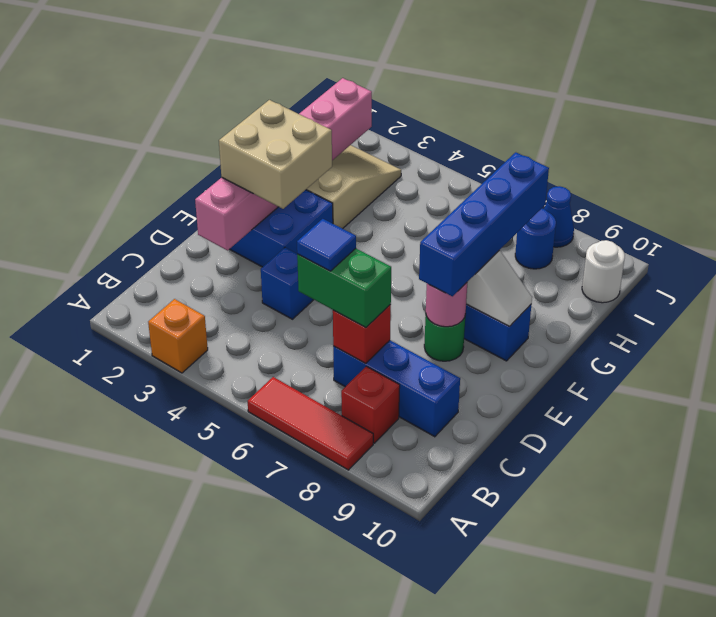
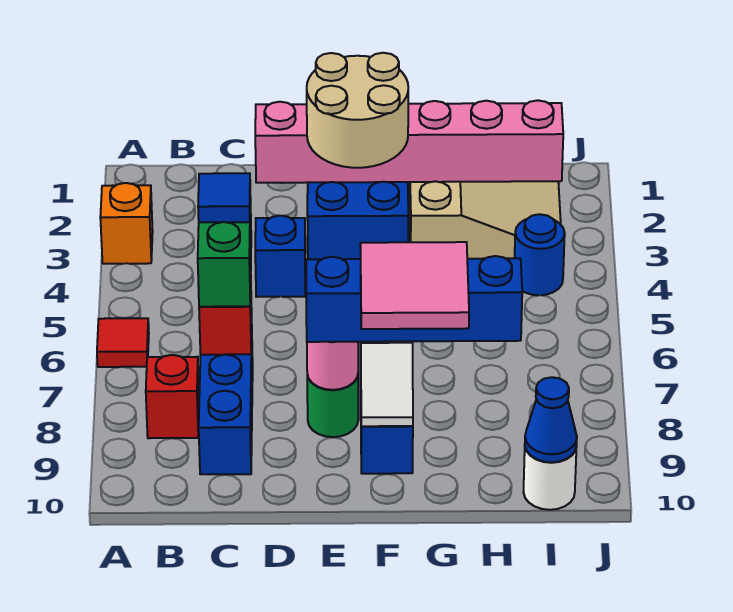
red tile A6:A8 level 1 -> red tile A6 level 1
tan brick E2:F3 level 3 -> tan round brick E2:F3 level 3
none -> pink tile F8:G9 level 4
blue round brick I8 level 1 -> blue round brick I4 level 1
blue cone J8 level 1 -> blue cone I10 level 2

